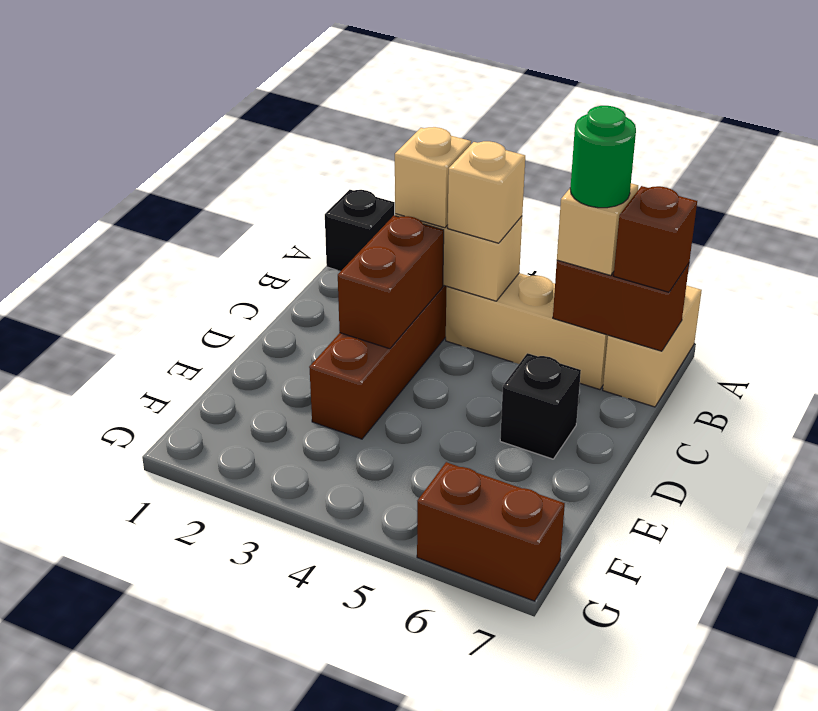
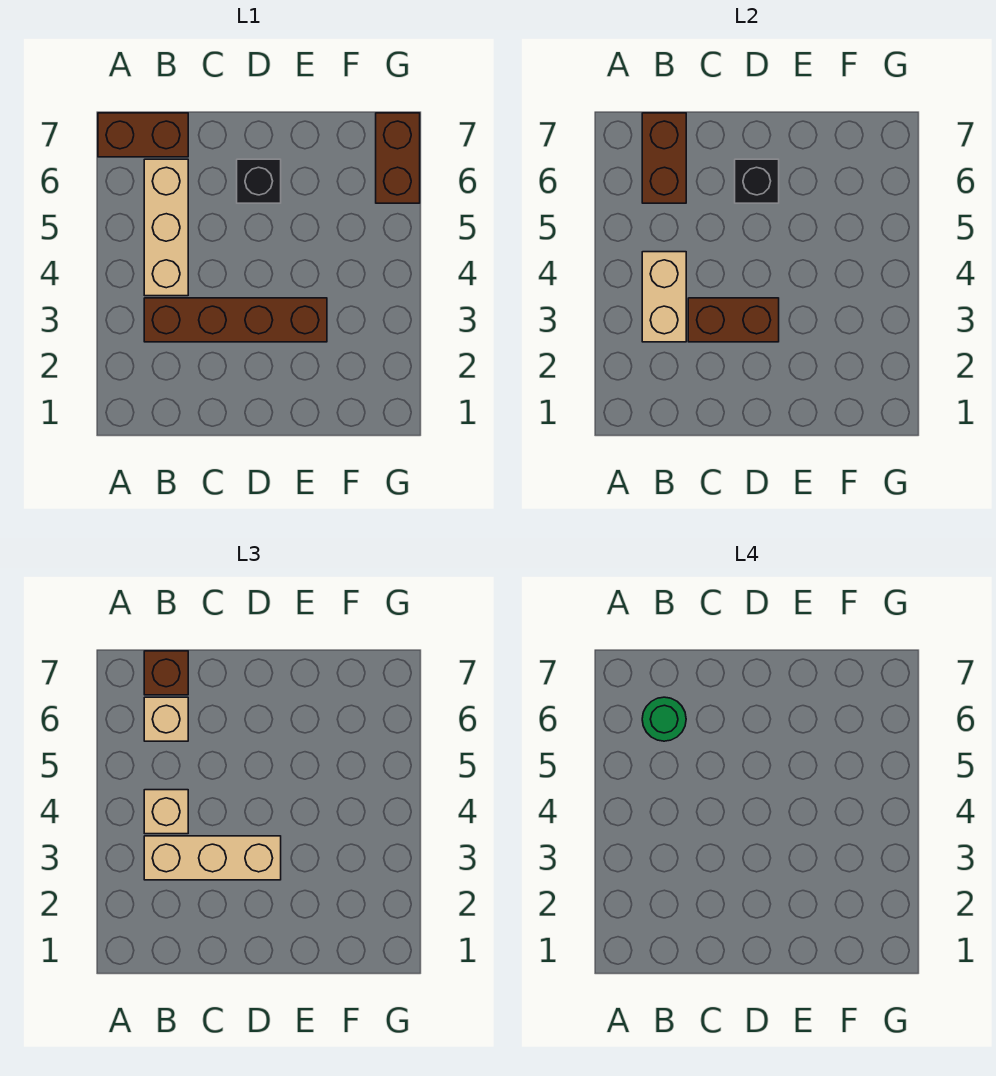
black brick A1 level 1 -> black brick D6 level 2
tan brick A7:B7 level 1 -> brown brick A7:B7 level 1
tan brick B3 level 3 -> tan brick B3:D3 level 3

